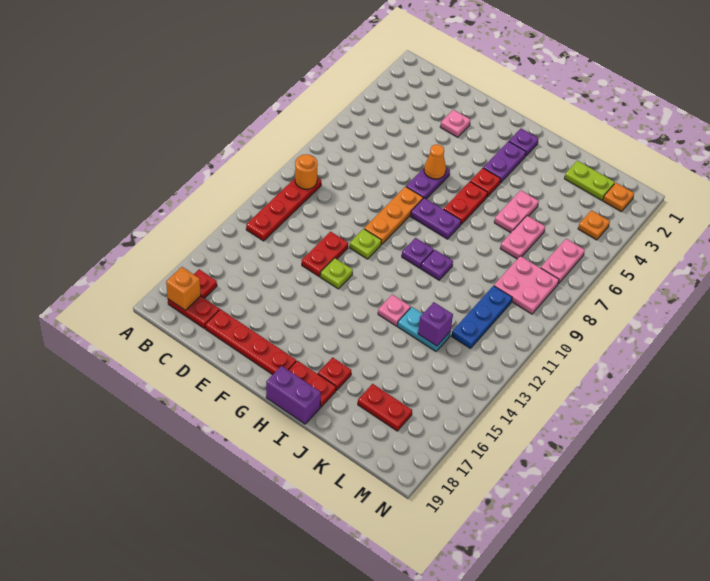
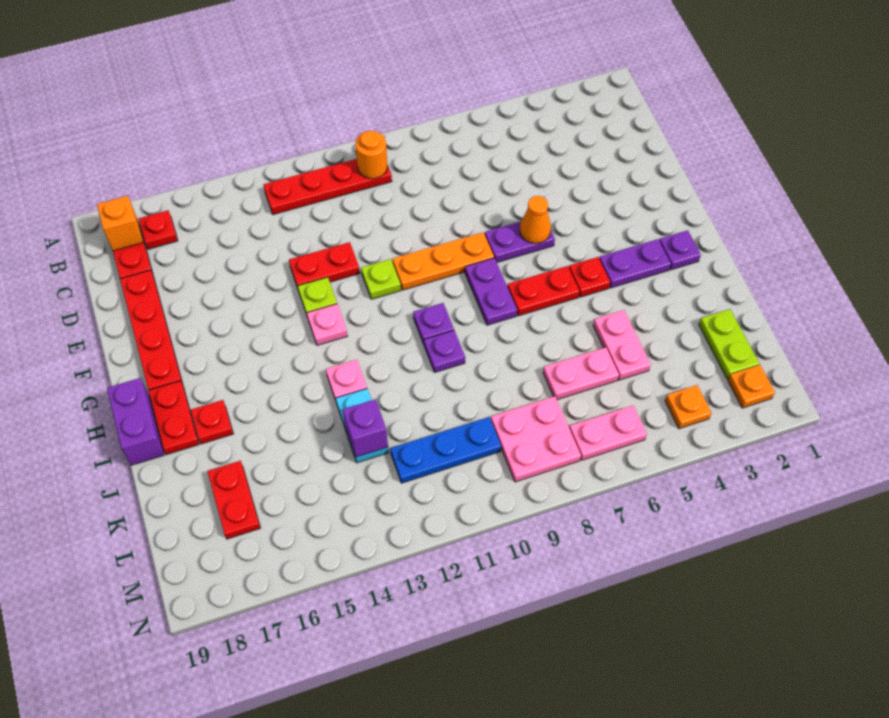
pink plate E3 level 1 -> pink plate G13 level 1
pink plate J5:J6 level 1 -> pink plate J5:K5 level 1

